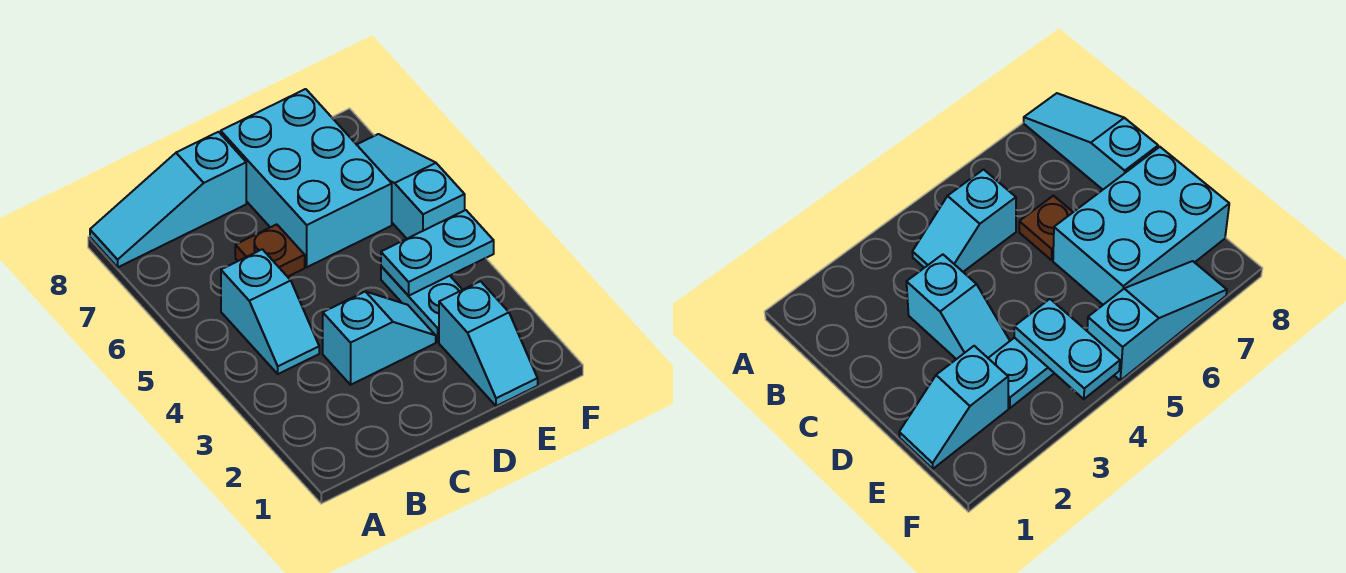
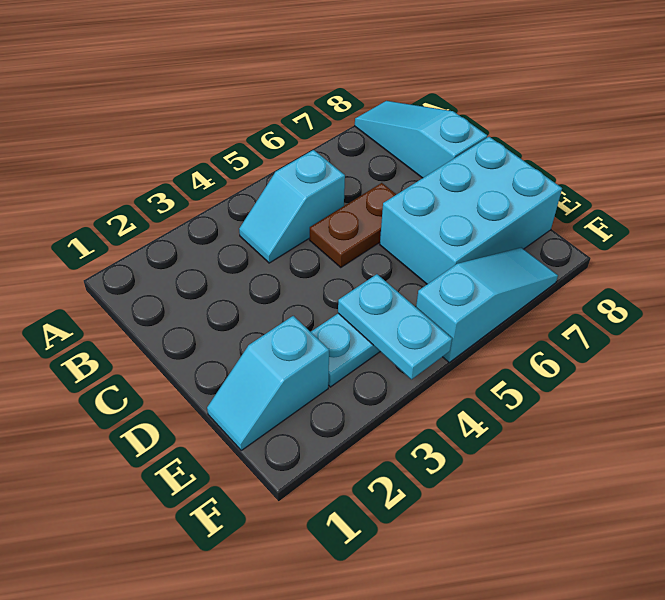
cyan slope C3:D3 level 1 top C -> none
brown plate C6 level 1 -> brown plate C5:C6 level 1

